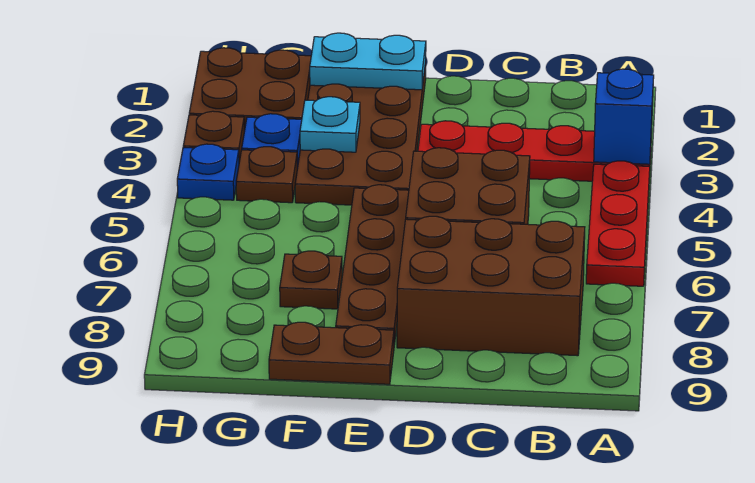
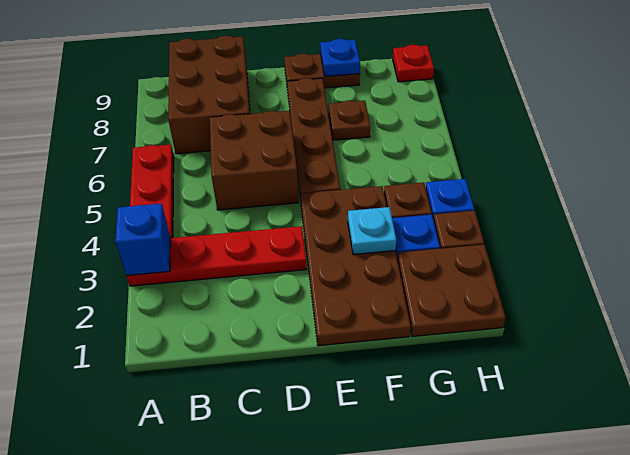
brown brick B7:D8 level 1 -> brown brick B7:C9 level 1
cyan plate E1:F1 level 2 -> none
none -> blue plate F9 level 2
none -> red plate H9 level 1

